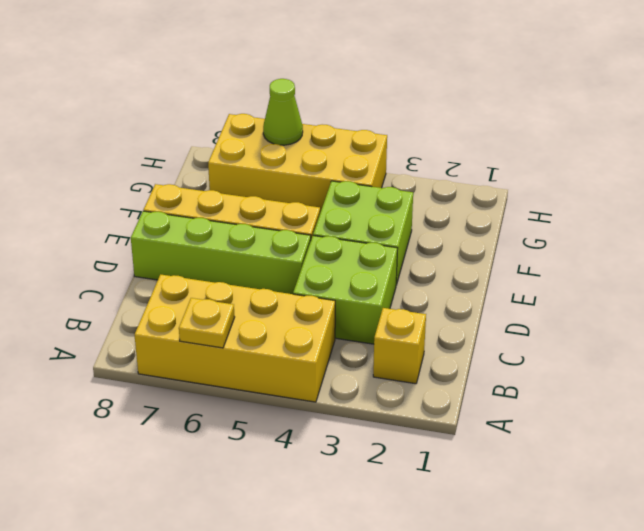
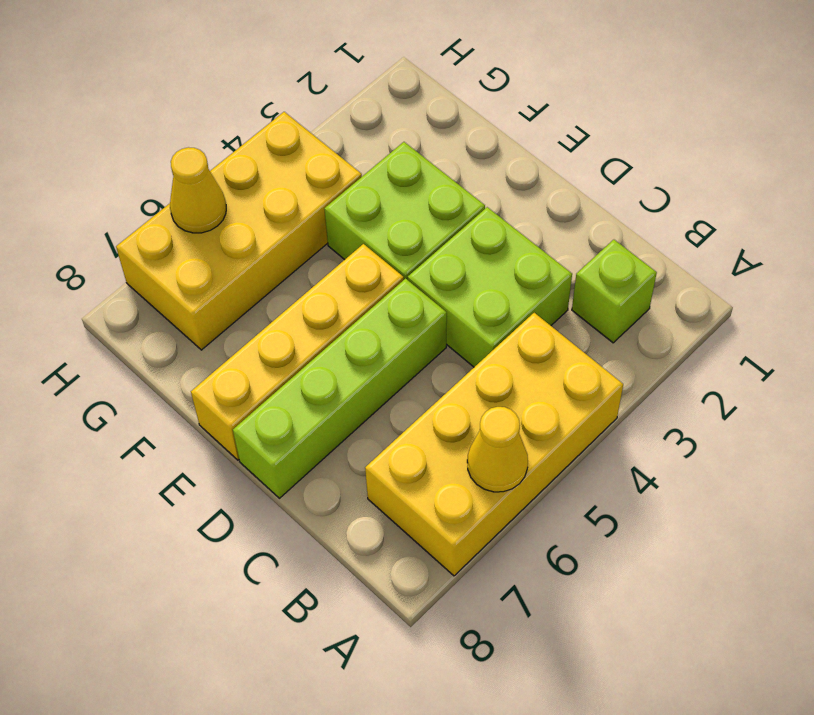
yellow plate A6 level 2 -> yellow cone A6 level 2
yellow brick B2 level 1 -> lime brick B2 level 1
lime cone H6 level 2 -> yellow cone H6 level 2

